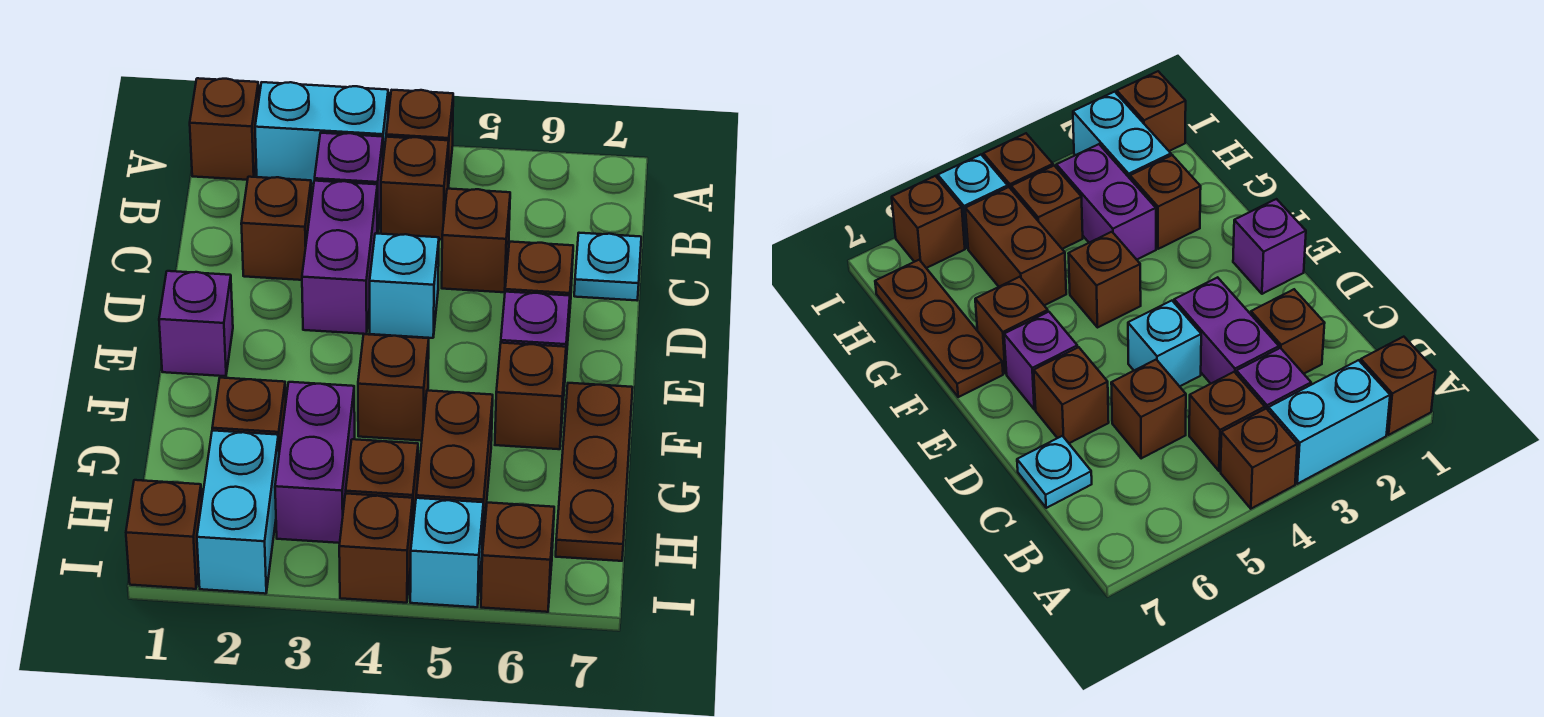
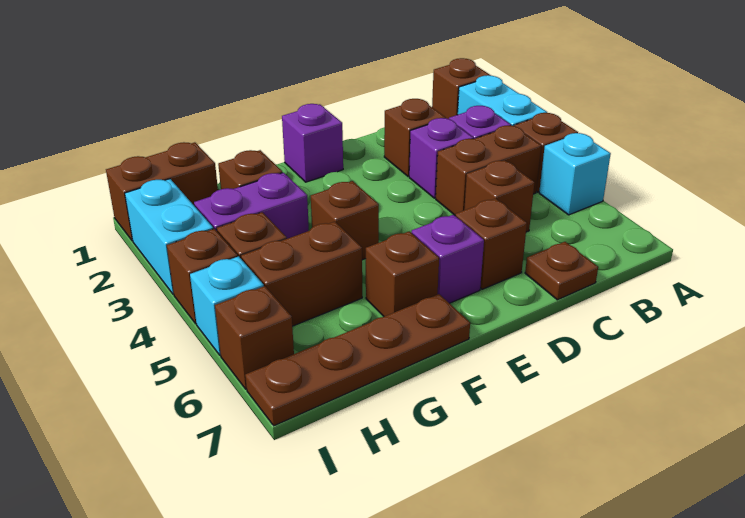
brown brick B4 level 1 -> brown brick B4:C4 level 1
purple brick C3:D3 level 1 -> purple brick C3 level 1
cyan plate C7 level 1 -> brown plate C7 level 1
cyan brick D4 level 1 -> cyan brick A5 level 1
brown plate F7:H7 level 1 -> brown plate F7:I7 level 1
cyan brick H2:I2 level 1 -> cyan brick I2:I3 level 1
brown brick I1 level 1 -> brown brick H1:I1 level 1

